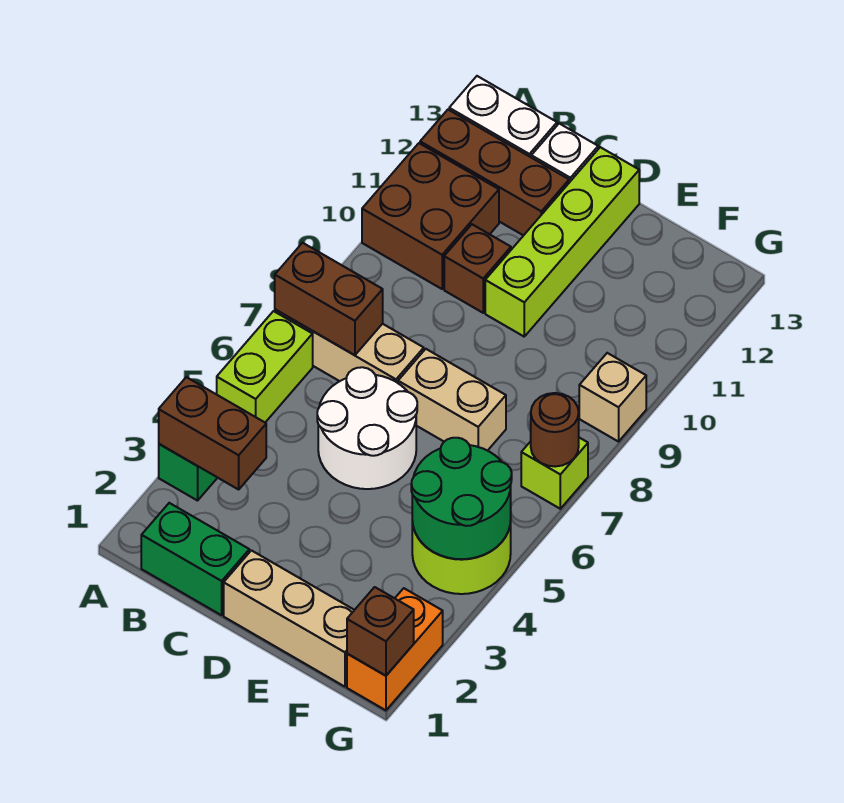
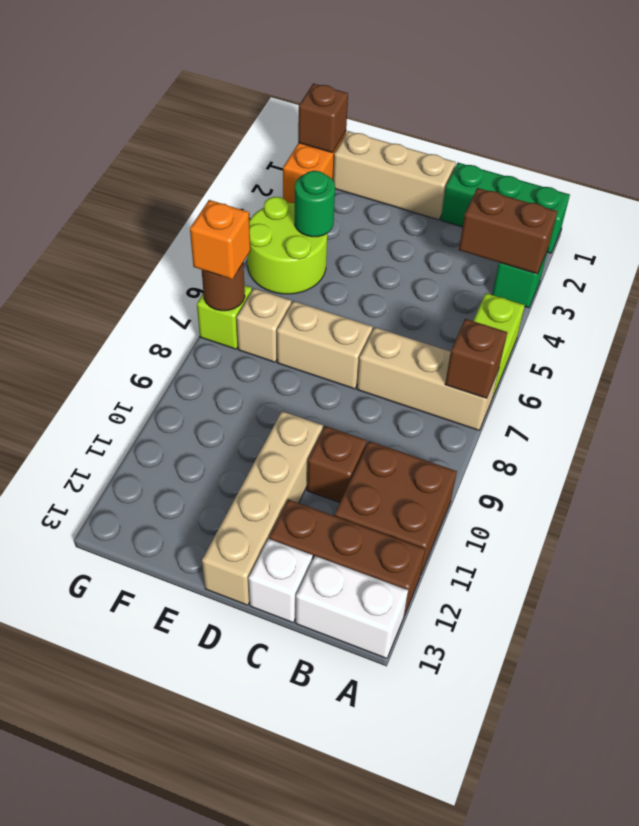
brown brick A7:B7 level 2 -> brown brick A7 level 2
green brick B1:C1 level 1 -> green brick A1:C1 level 1
white round brick C5:D6 level 1 -> none
lime brick D10:D13 level 1 -> tan brick D10:D13 level 1
green round brick F4:G5 level 2 -> green round brick F4 level 2
none -> orange brick G7 level 3
tan brick G9 level 1 -> tan brick F7 level 1

